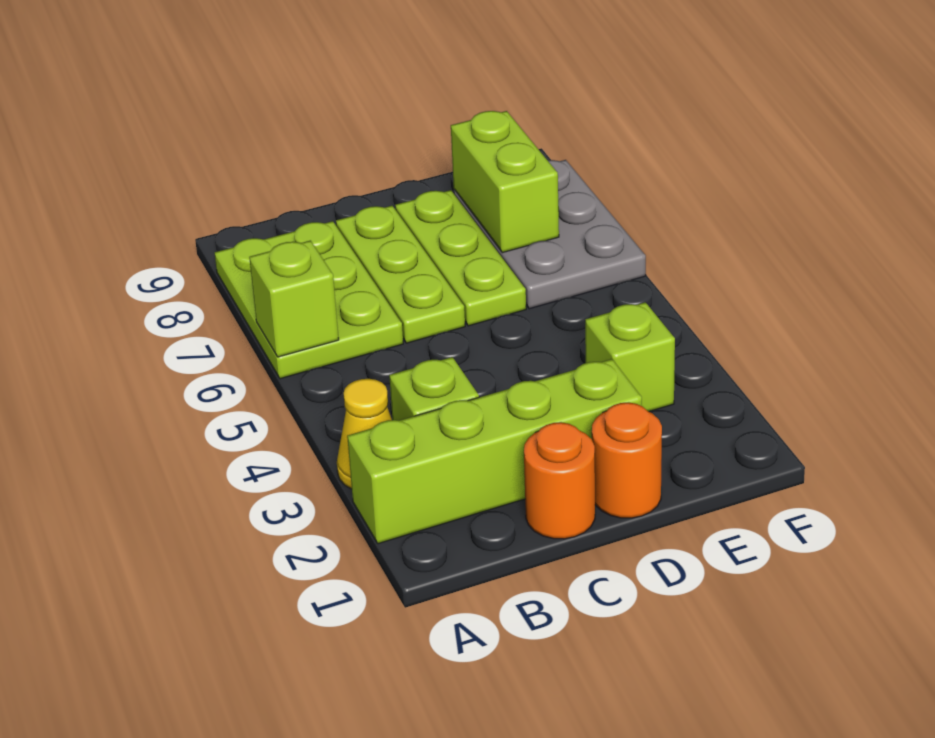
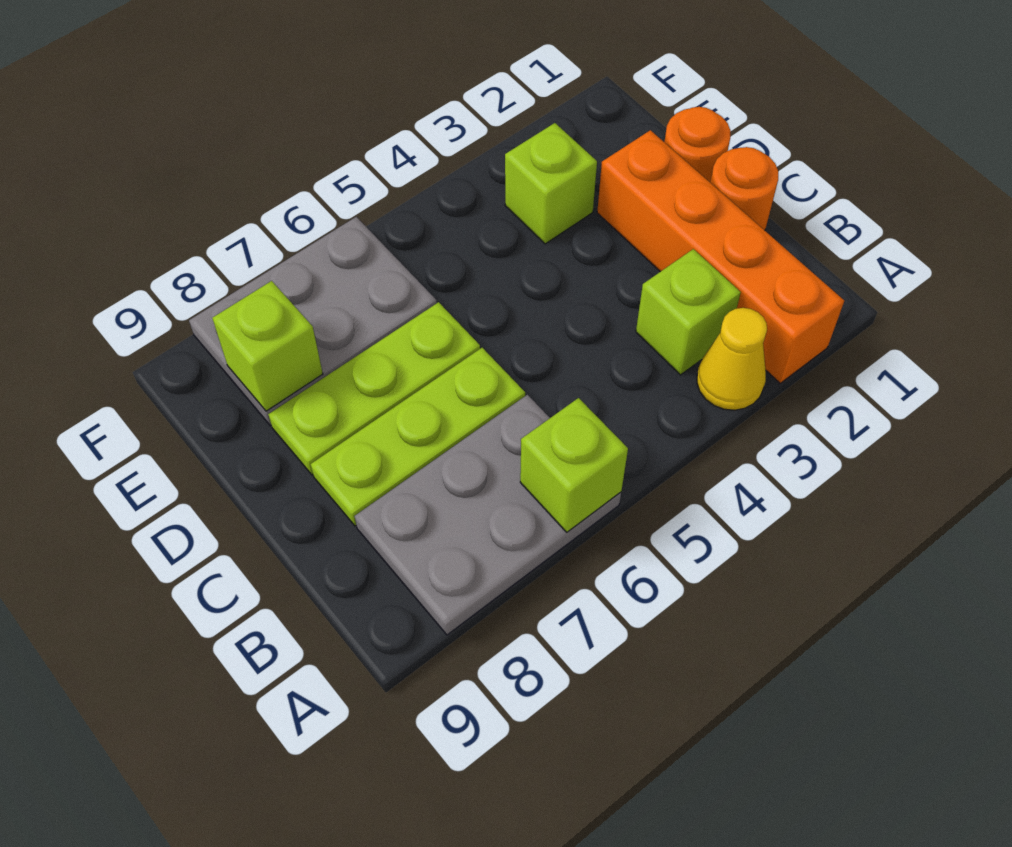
lime brick A2:D2 level 1 -> orange brick A2:D2 level 1
lime plate A6:B8 level 1 -> grey plate A6:B8 level 1
lime brick E7:E8 level 2 -> lime brick E8 level 2

